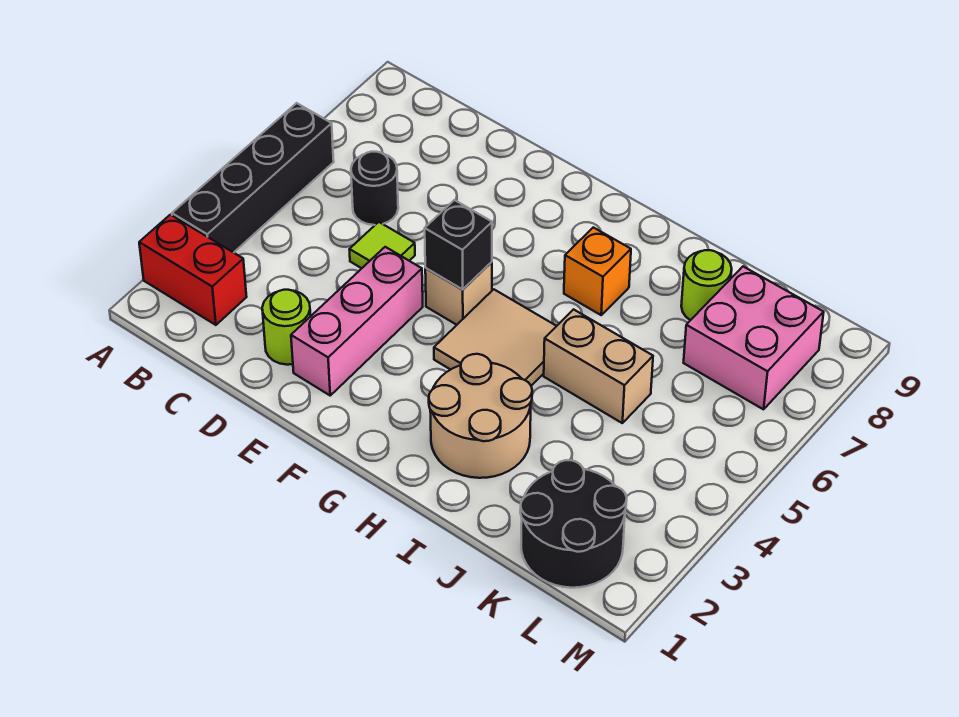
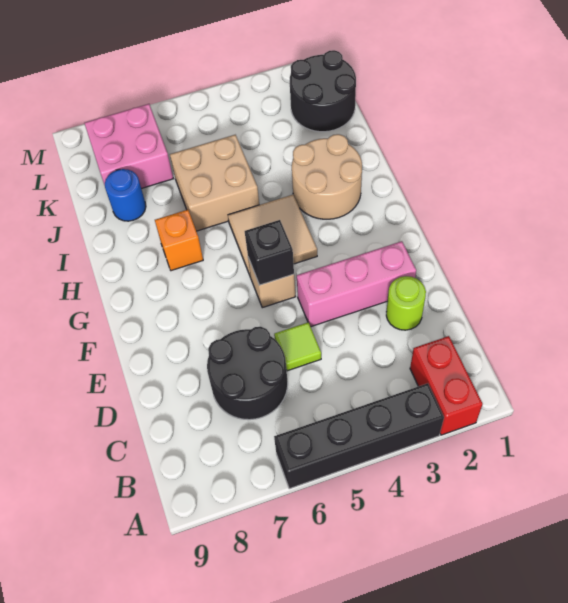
black round brick C6 level 1 -> black round brick C6:D7 level 1
tan brick I5:J5 level 1 -> tan brick I5:J6 level 1
lime round brick J8 level 1 -> blue round brick J8 level 1

